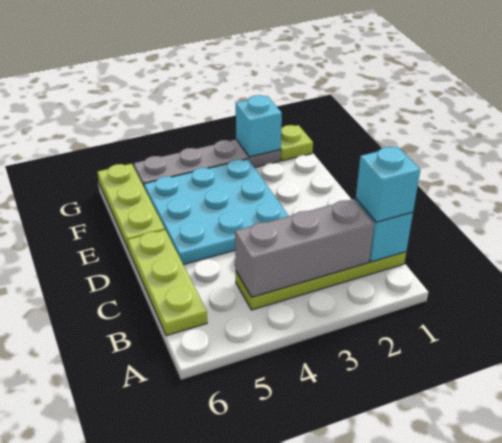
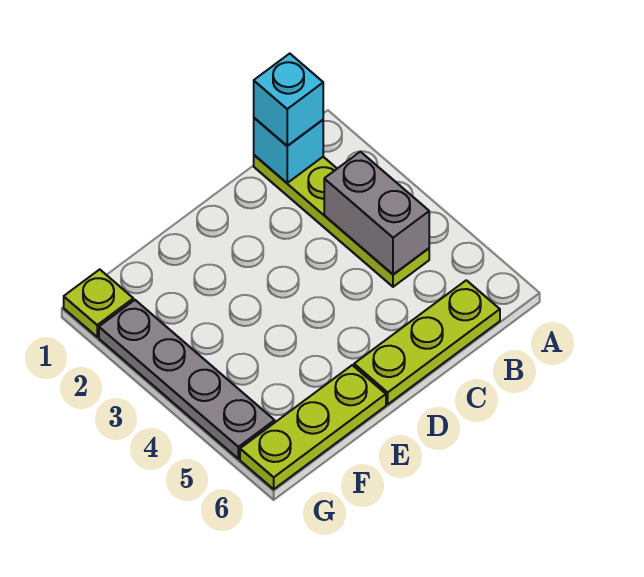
grey brick B2:B4 level 2 -> grey brick B3:B4 level 2
cyan plate D3:F5 level 1 -> none
cyan brick G2 level 2 -> none

